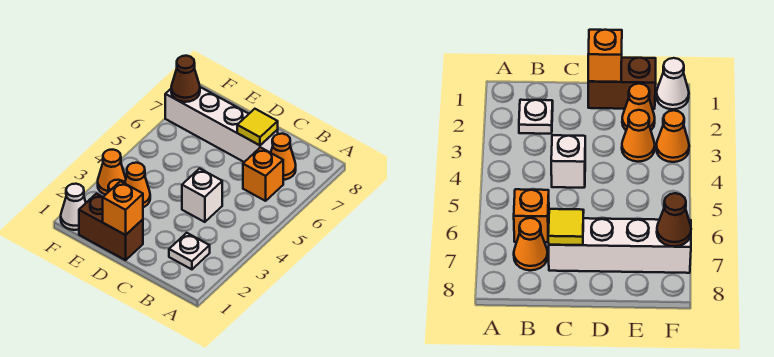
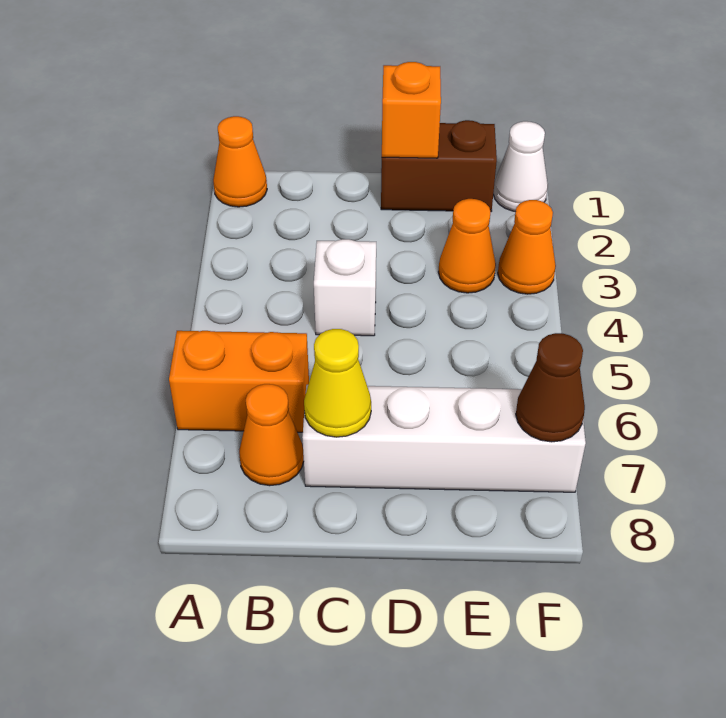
white plate B2 level 1 -> none
orange brick B6 level 1 -> orange brick A6:B6 level 1
yellow tile C7 level 2 -> yellow cone C7 level 2
orange cone E2 level 1 -> orange cone A1 level 1

